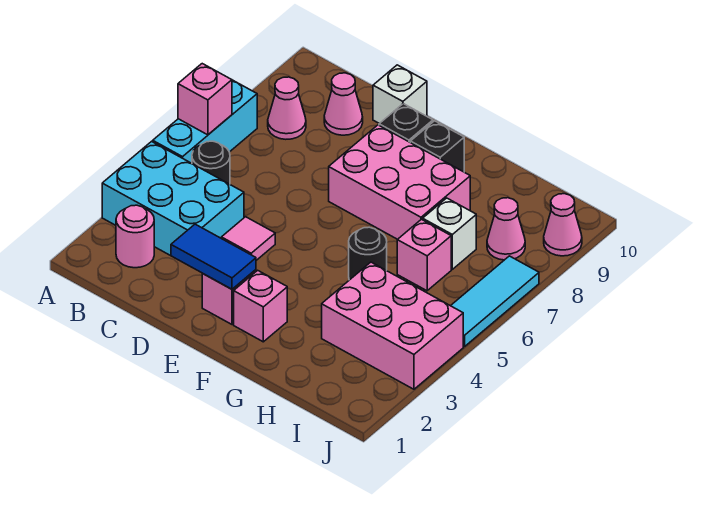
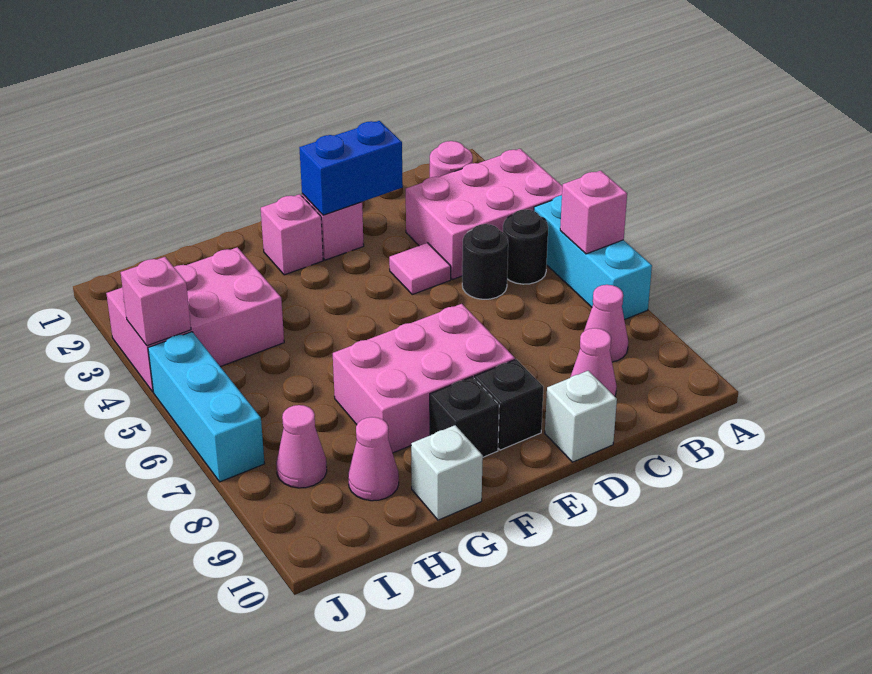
cyan brick A3:C4 level 1 -> pink brick A3:C4 level 1
blue tile D2:E2 level 2 -> blue brick D2:E2 level 2
black round brick G5 level 1 -> black round brick C5 level 1
pink brick H6 level 1 -> pink brick J4 level 2
white brick H7 level 1 -> white brick G10 level 1
cyan tile J5:J7 level 1 -> cyan brick J5:J7 level 1
pink cone J9 level 1 -> pink cone H9 level 1

